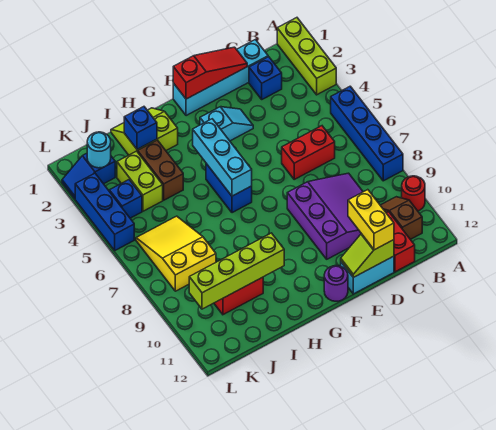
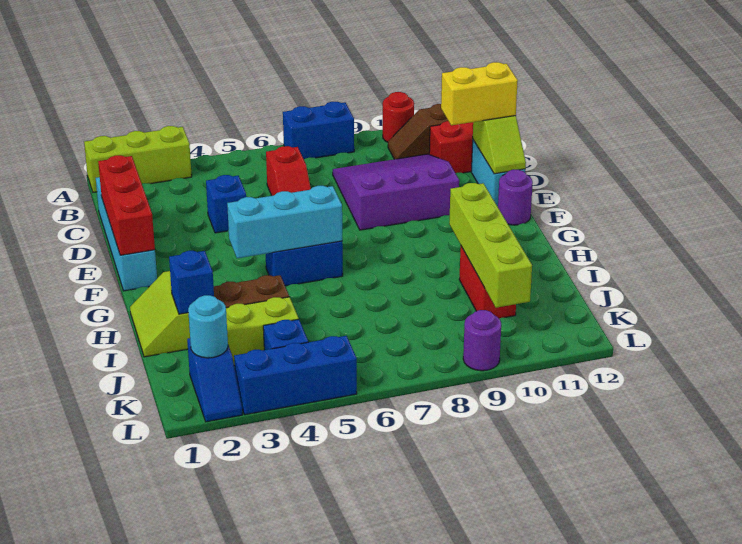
blue brick A5:A8 level 1 -> blue brick A7:A8 level 1
blue brick C2 level 1 -> blue brick D4 level 1
red brick C6:D6 level 1 -> red slope C6:D6 level 1 top C
red slope D1:F1 level 2 top F -> red brick D1:F1 level 2
cyan slope E3:F3 level 1 top F -> none
yellow slope J6:K8 level 1 top 8 -> none
none -> purple round brick L9 level 1

